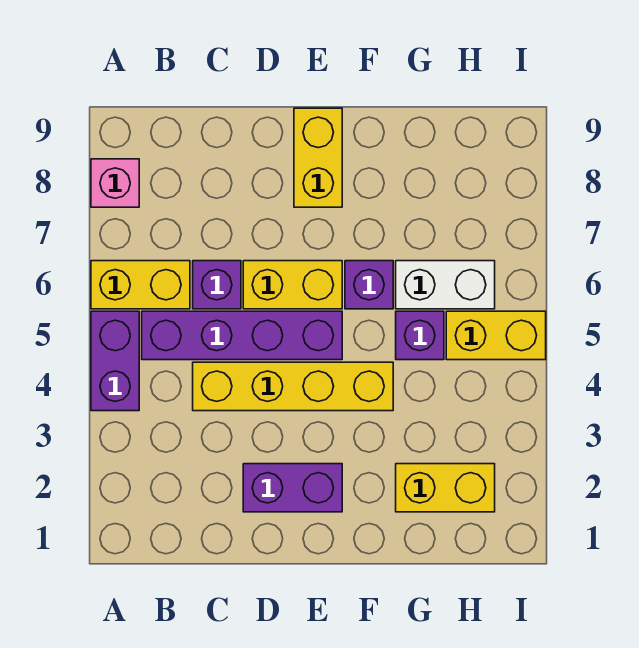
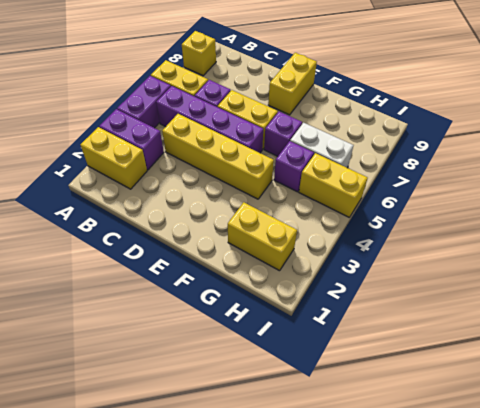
none -> yellow brick A2:B2 level 1
pink brick A8 level 1 -> yellow brick A8 level 1
purple brick D2:E2 level 1 -> purple brick A3:B3 level 1

